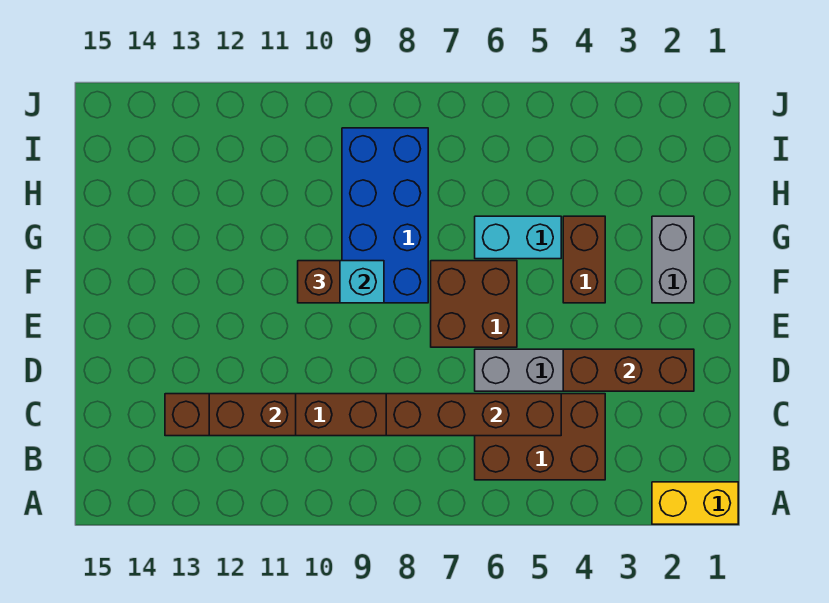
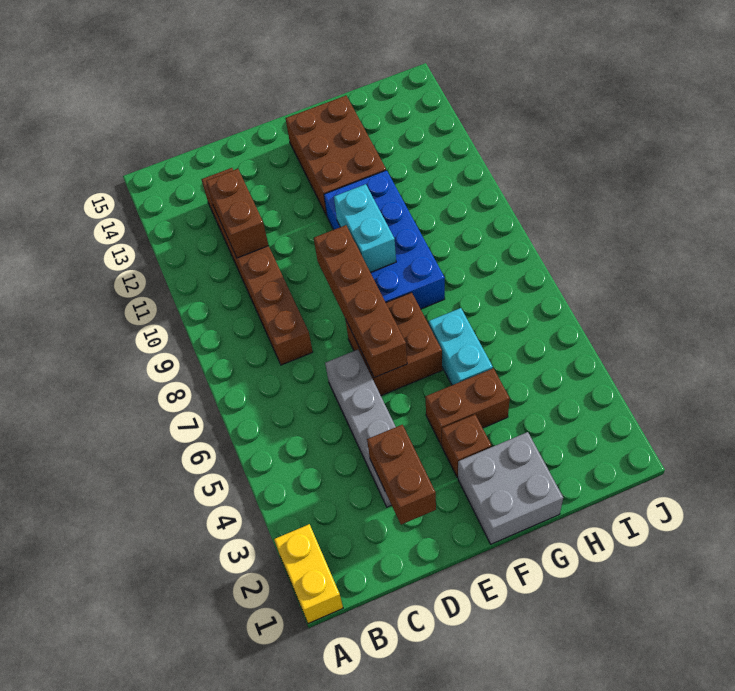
brown brick B4:C6 level 1 -> brown brick F12:G14 level 1
brown brick C5:C8 level 2 -> brown brick E6:E9 level 2
brown brick D2:D4 level 2 -> brown brick D2:D3 level 2
grey brick F2:G2 level 1 -> grey brick F1:G2 level 1
blue brick F8:I9 level 1 -> blue brick F8:G11 level 1
brown brick F10 level 3 -> brown brick F3 level 1

